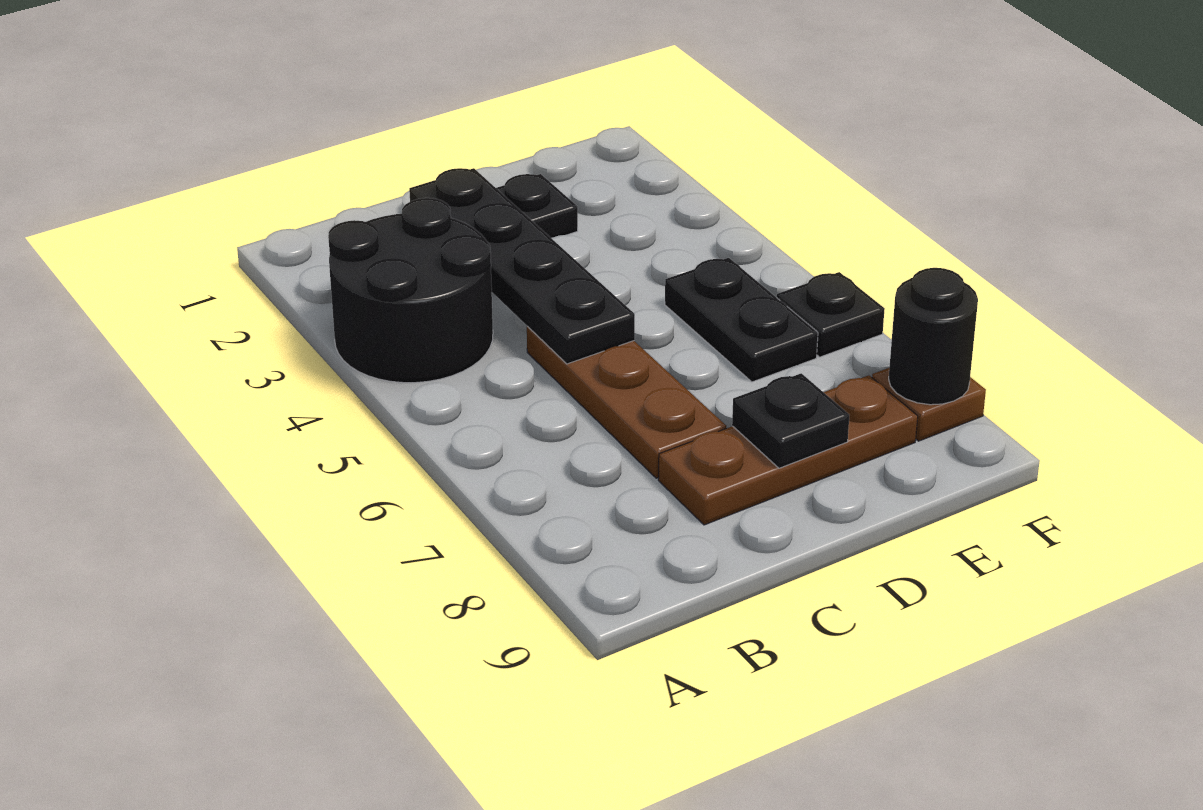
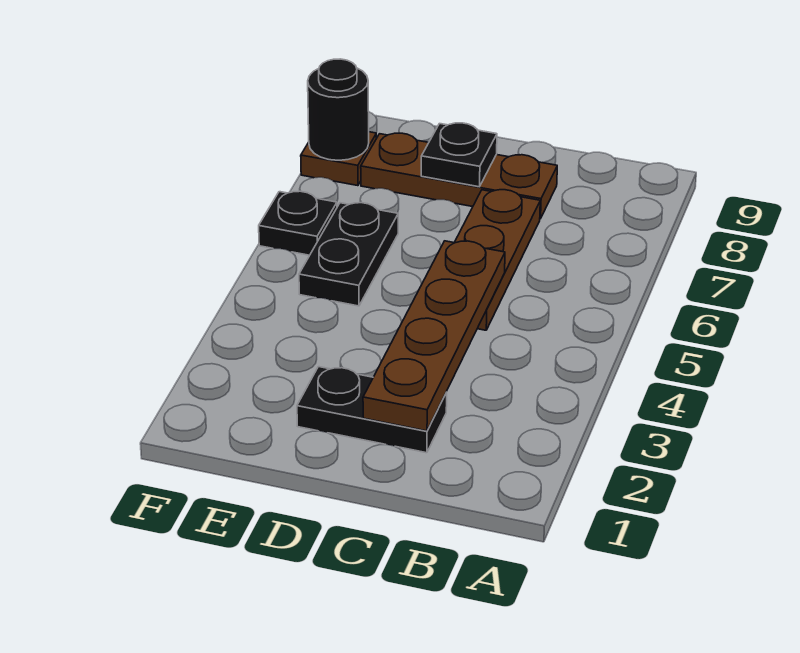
black round brick A3:B4 level 1 -> none
black plate C2:C5 level 2 -> brown plate C2:C5 level 2

